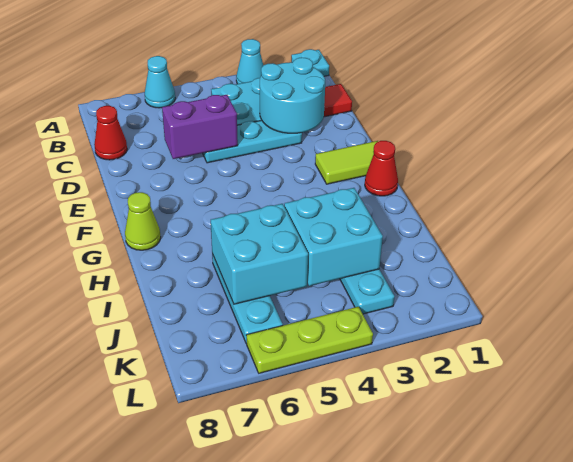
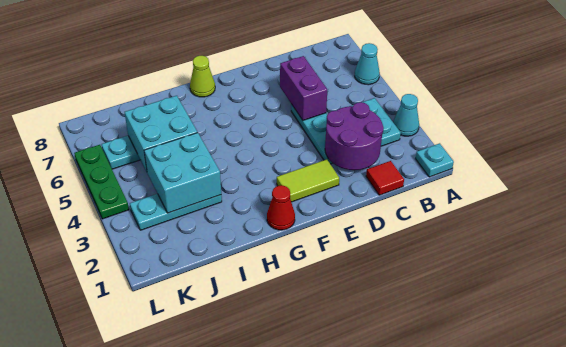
cyan round brick C2:D3 level 2 -> purple round brick C2:D3 level 2
red cone C8 level 1 -> none
lime tile F1:F2 level 1 -> lime tile E2:F2 level 1
lime plate L4:L6 level 1 -> green plate L4:L6 level 1

